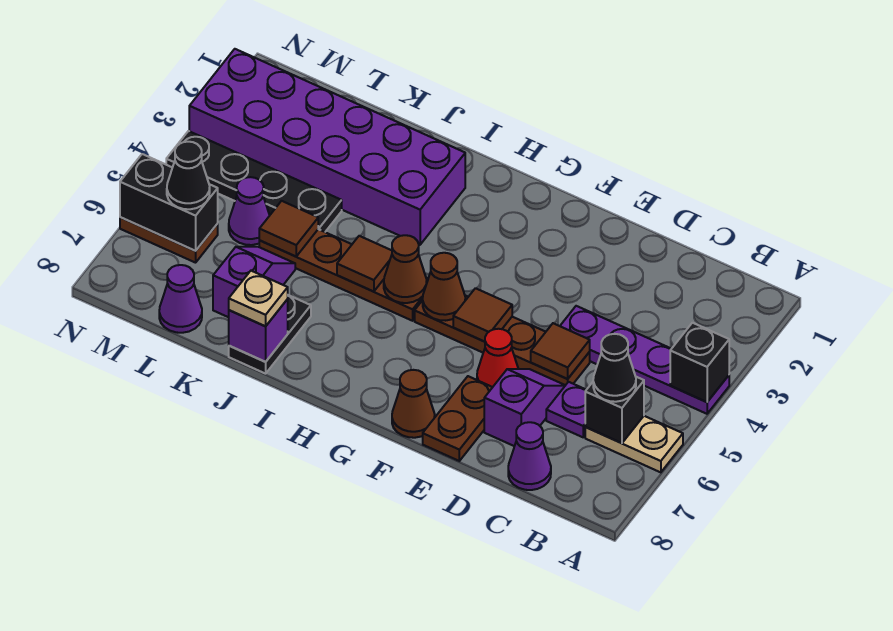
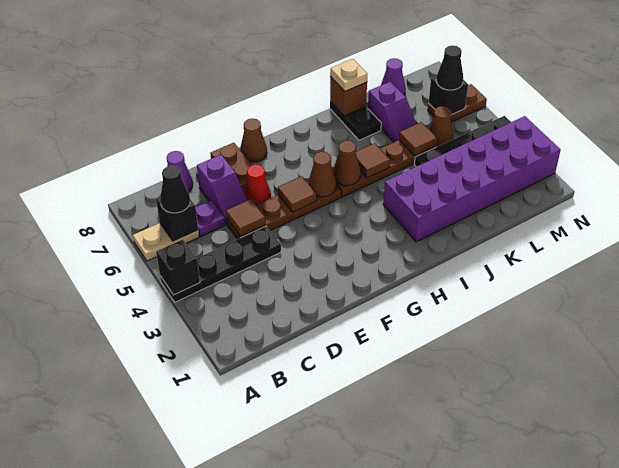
purple plate A4:D4 level 1 -> black plate A4:D4 level 1
purple brick J8 level 2 -> brown brick J8 level 2
purple cone L5 level 1 -> brown cone L5 level 1
black brick M6:N6 level 2 -> black brick M6 level 2

